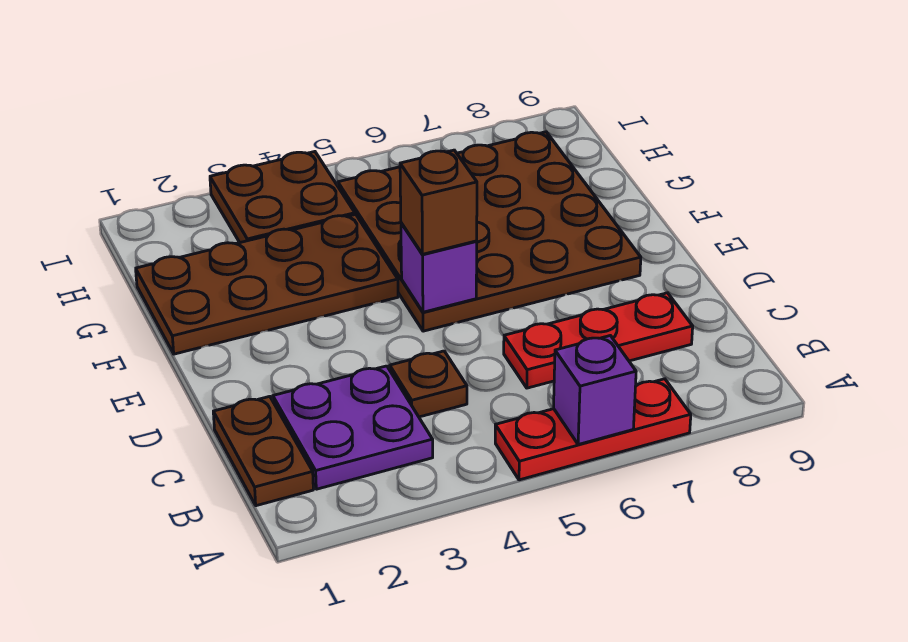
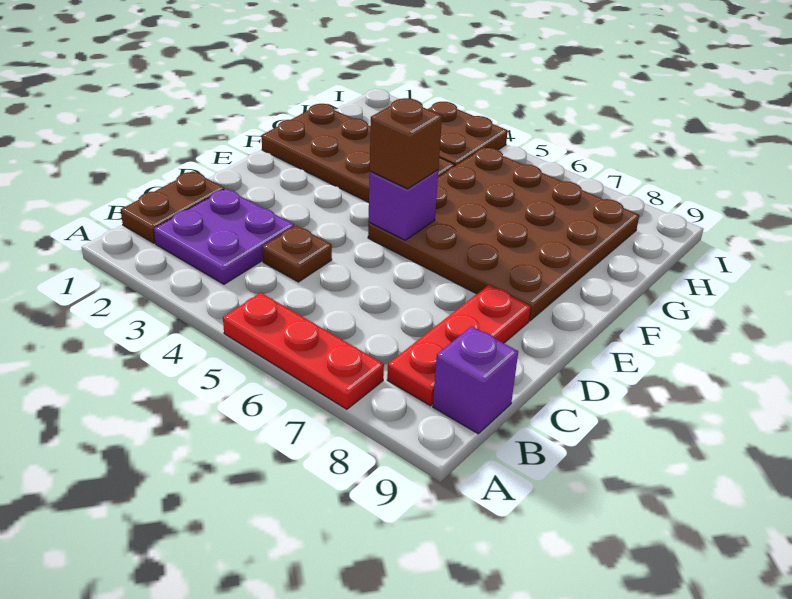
purple brick A6 level 2 -> purple brick B9 level 1
red plate C6:C8 level 1 -> red plate B8:D8 level 1

